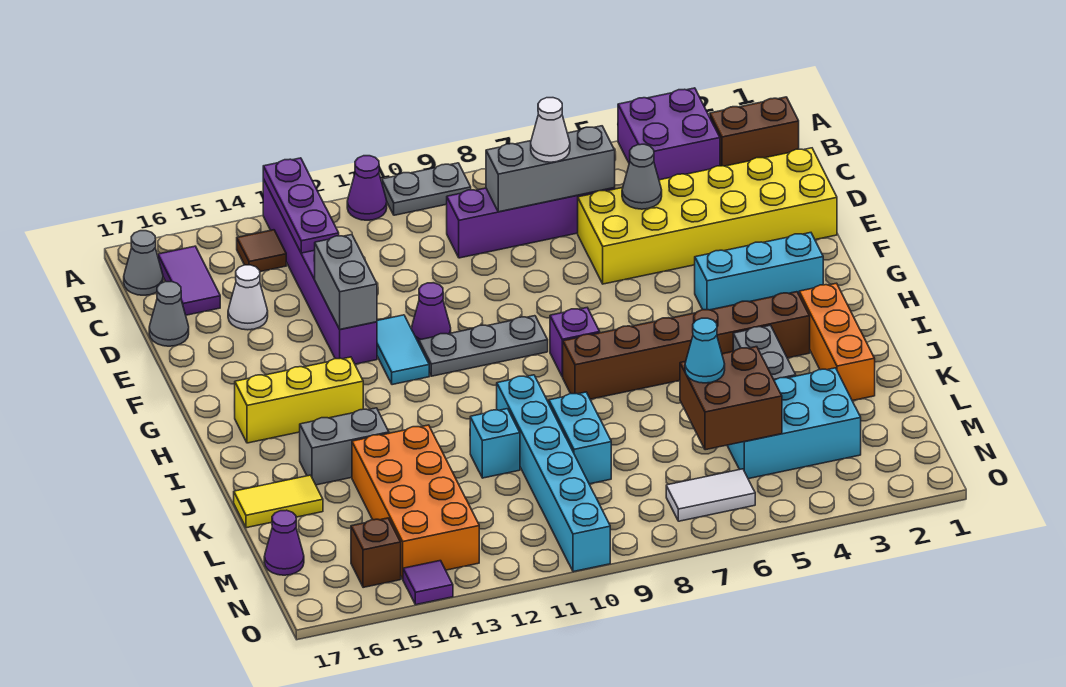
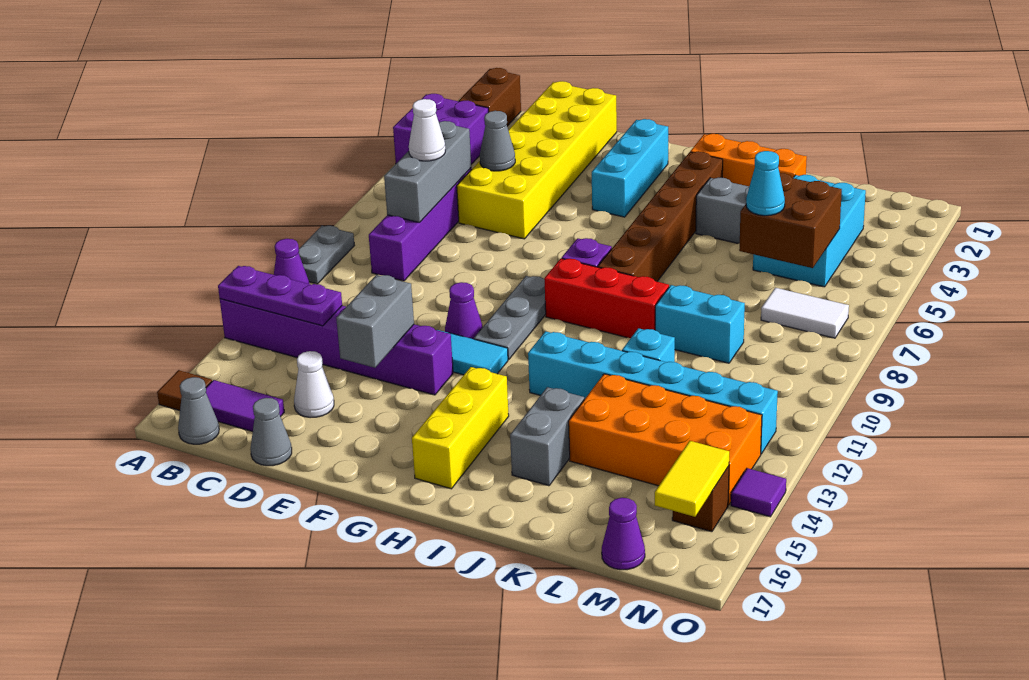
brown tile B14 level 1 -> brown tile A16 level 1
grey brick E13:F13 level 2 -> grey brick E13:E14 level 2
none -> red brick H9:J9 level 1
cyan brick J10:O10 level 1 -> cyan brick I12:N12 level 1
yellow tile K16:K17 level 1 -> yellow tile N15:N16 level 2
white tile N6:N7 level 1 -> white tile M7:N7 level 1

